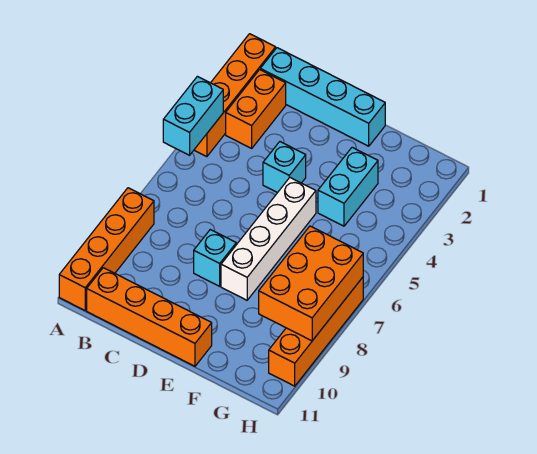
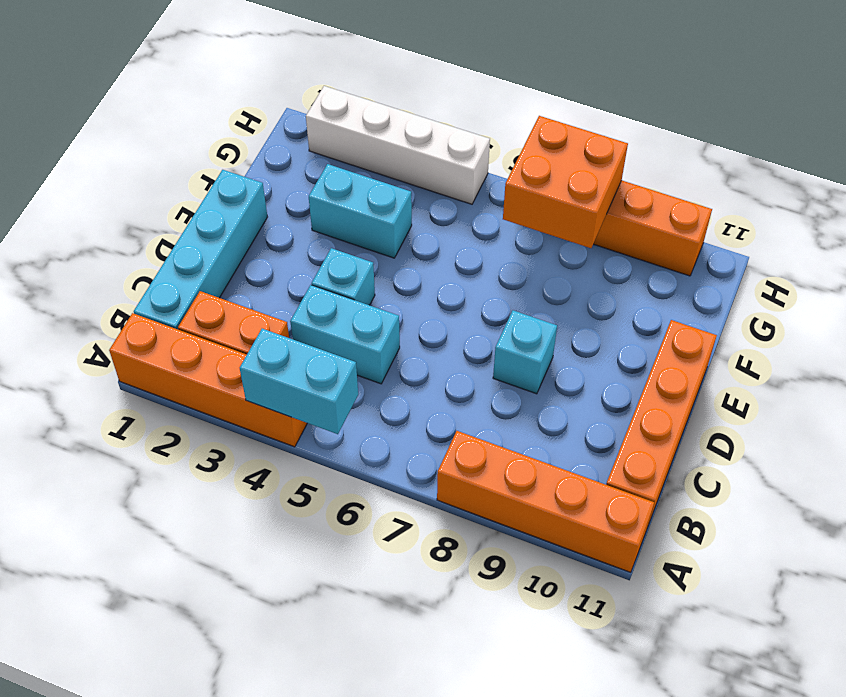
none -> cyan brick C4:C5 level 1
white brick E5:E8 level 1 -> white brick H2:H5 level 1
orange brick G7:H9 level 2 -> orange brick G7:H8 level 2

